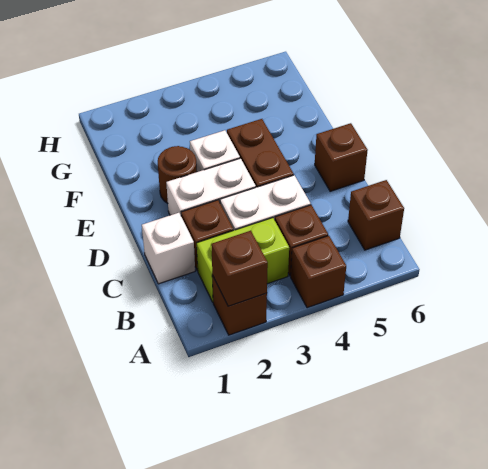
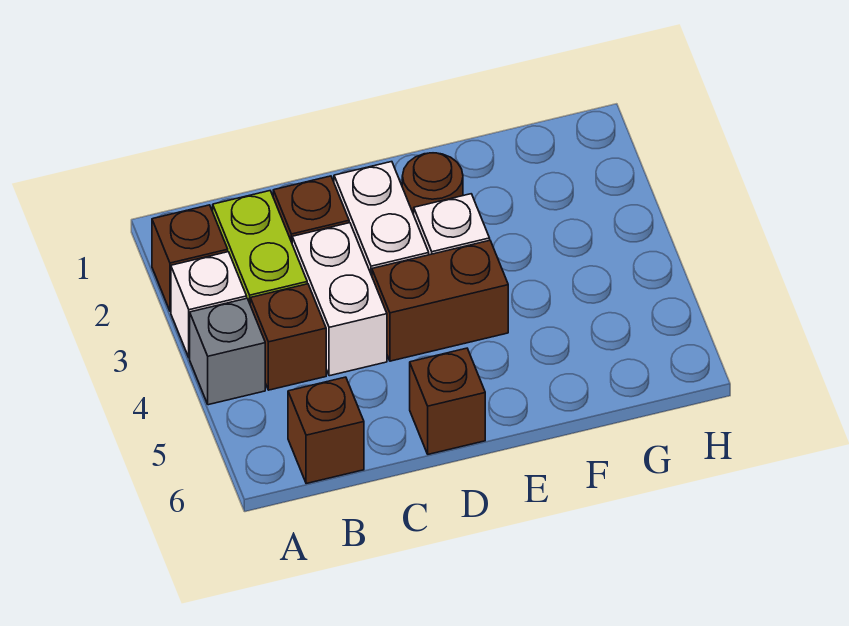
brown brick A2 level 2 -> none
brown brick A4 level 1 -> grey brick A4 level 1
white brick C1 level 1 -> white brick A3 level 1

